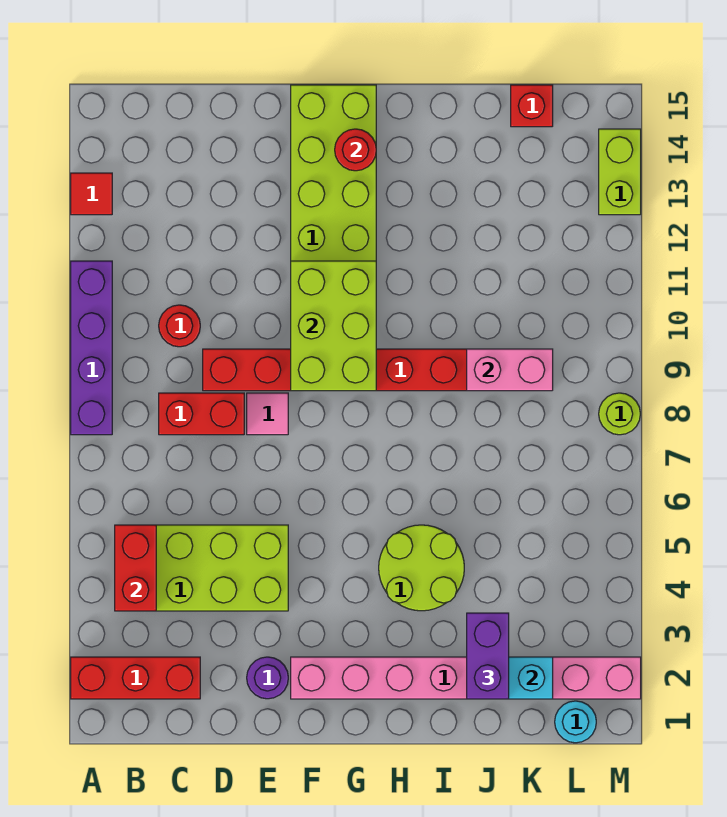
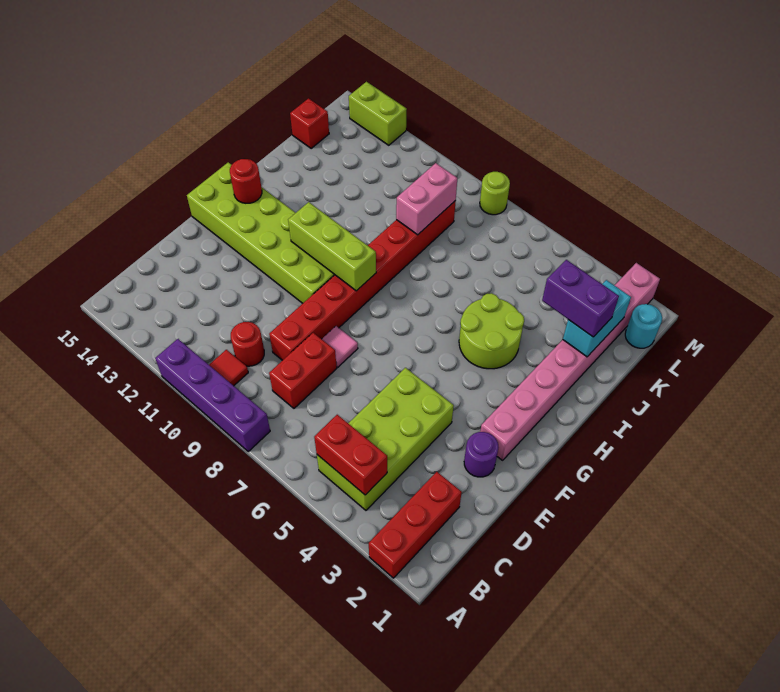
red tile A13 level 1 -> red tile B10 level 1
lime brick F9:G11 level 2 -> lime brick G9:G11 level 2

